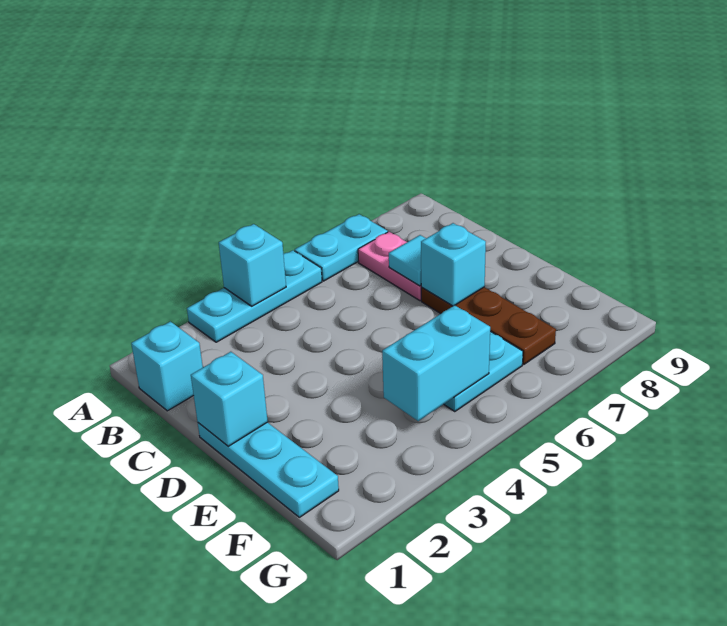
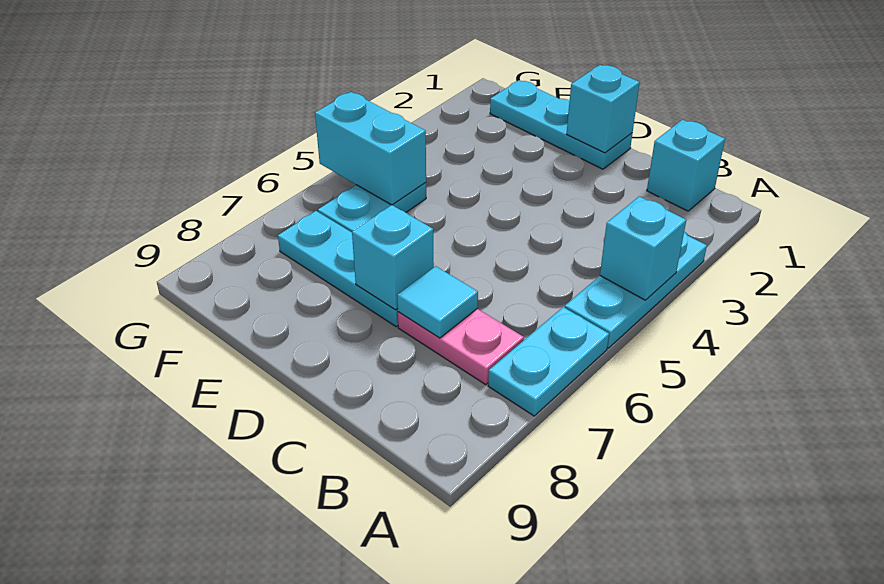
brown plate D7:F7 level 1 -> cyan plate D7:F7 level 1
cyan brick F4:F5 level 2 -> cyan brick F5:G5 level 2

